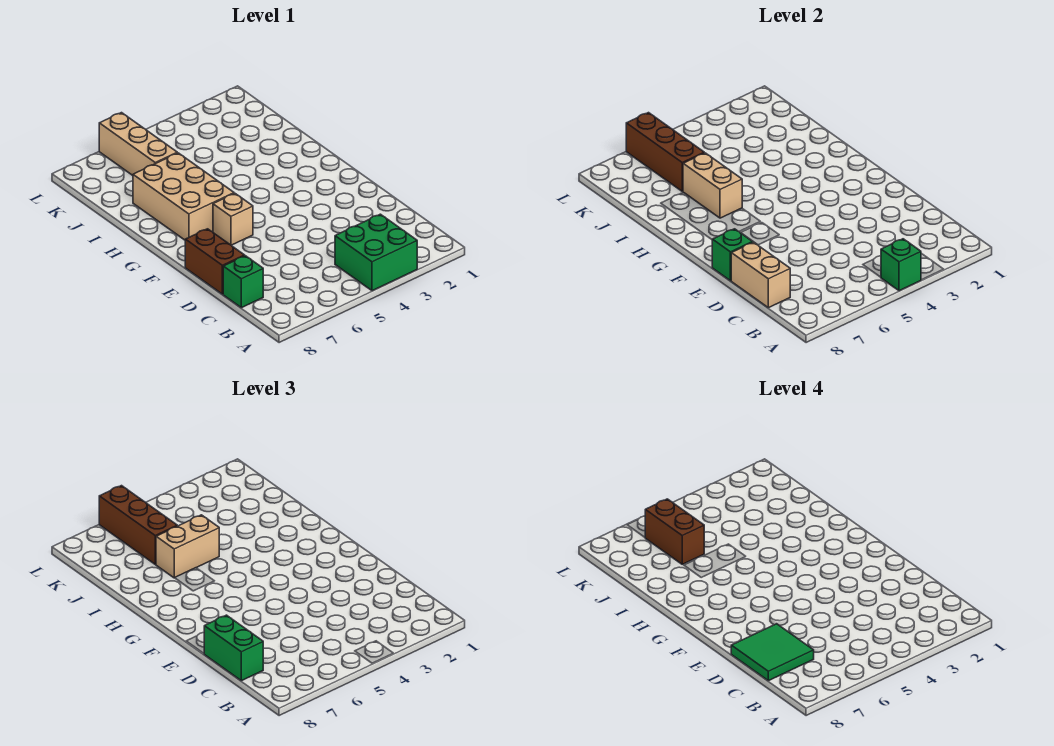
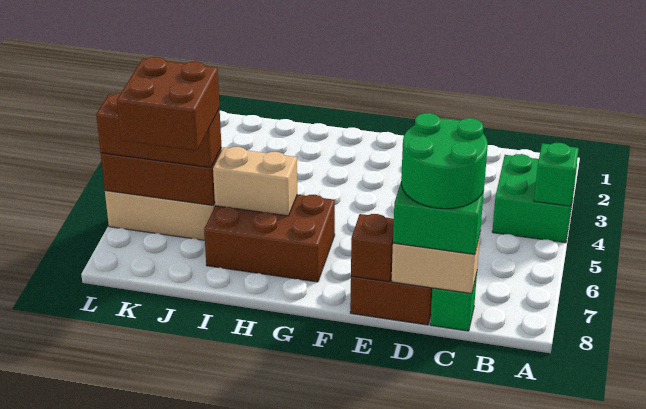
green tile C7:D8 level 4 -> green round brick C7:D8 level 4
green brick E8 level 2 -> brown brick E8 level 2
tan brick F6 level 1 -> none
tan brick G6:I7 level 1 -> brown brick G6:I7 level 1
tan brick I5:I6 level 3 -> none
brown brick J6:K6 level 4 -> brown brick J6:K7 level 4

